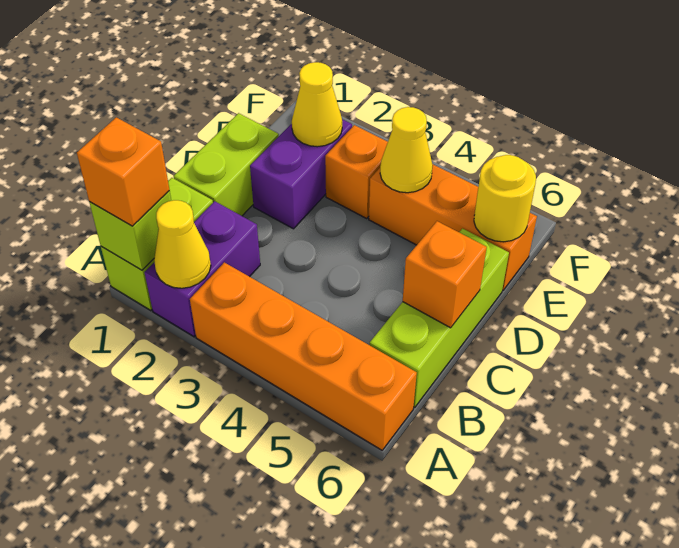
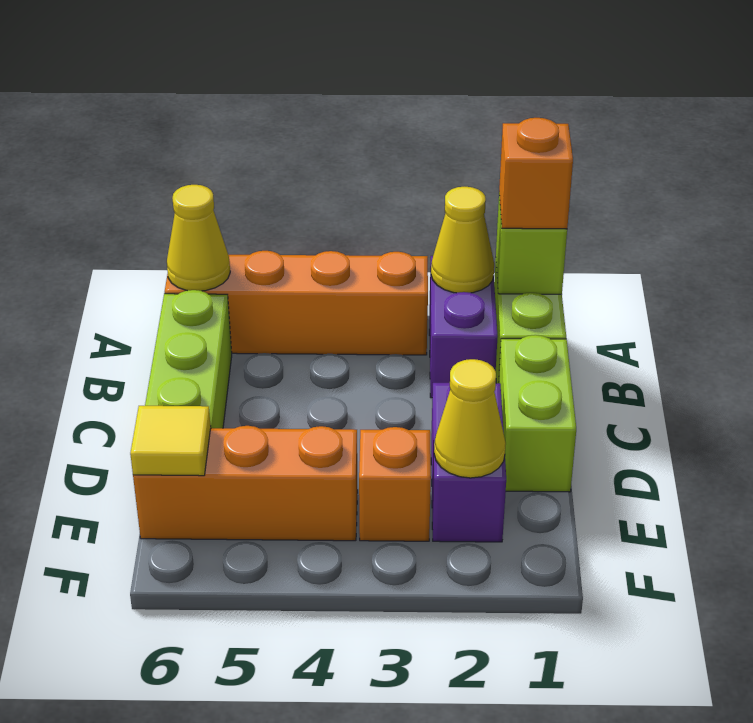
orange brick C6 level 2 -> none
yellow cone E4 level 2 -> yellow cone A6 level 2
yellow round brick E6 level 2 -> yellow tile E6 level 2

